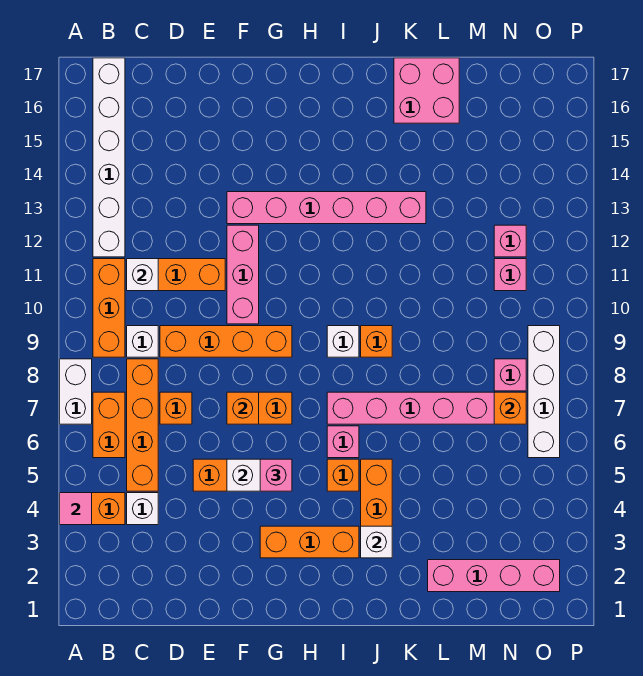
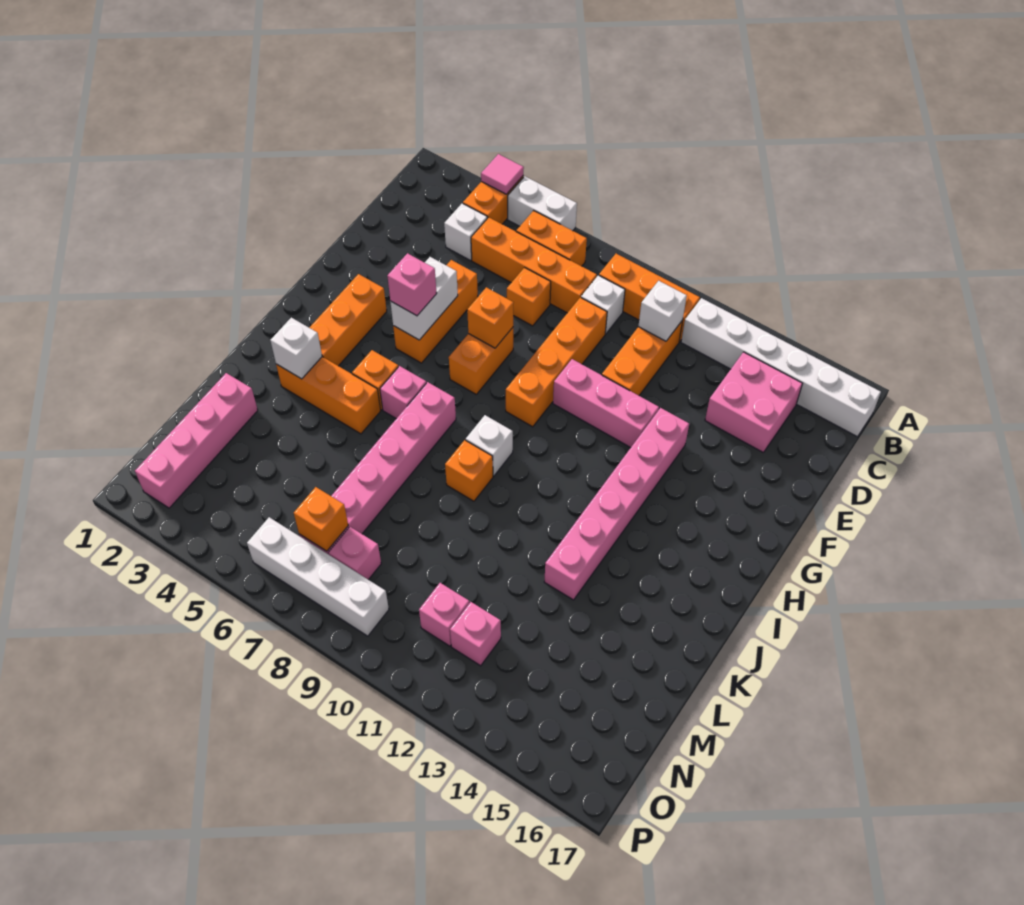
white brick A7:A8 level 1 -> white brick A5:A6 level 1
pink brick K16:L17 level 1 -> pink brick C14:D15 level 1

